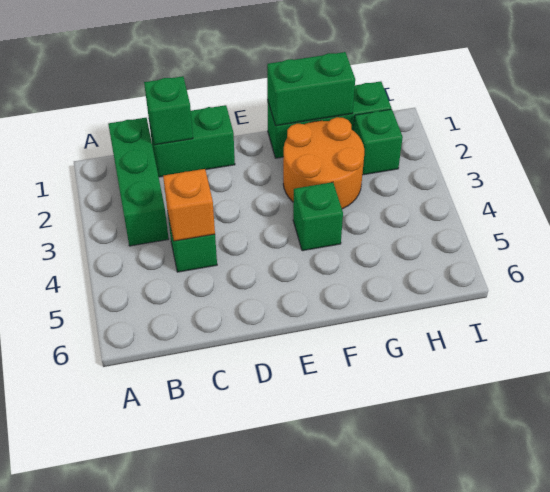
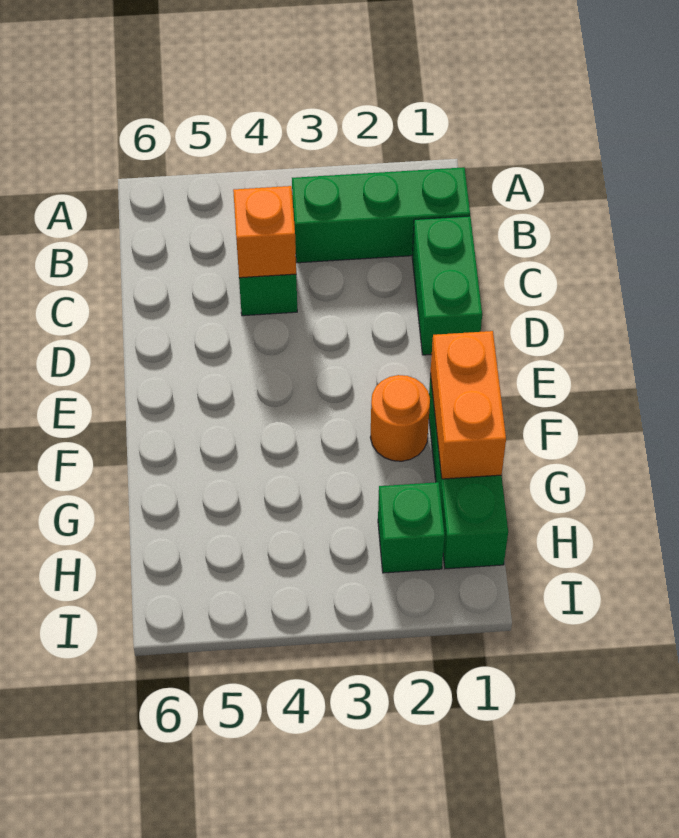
green brick C1 level 2 -> none
green brick F1:G1 level 2 -> orange brick F1:G1 level 2
orange round brick F2:G3 level 1 -> orange round brick F2 level 1
green brick F4 level 1 -> none

